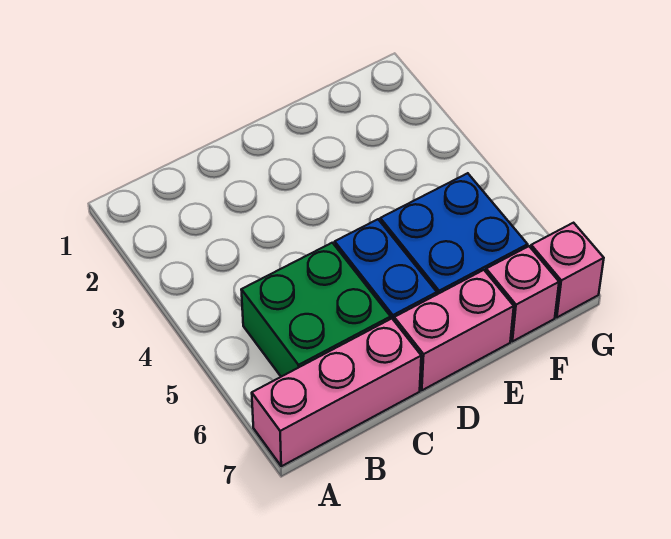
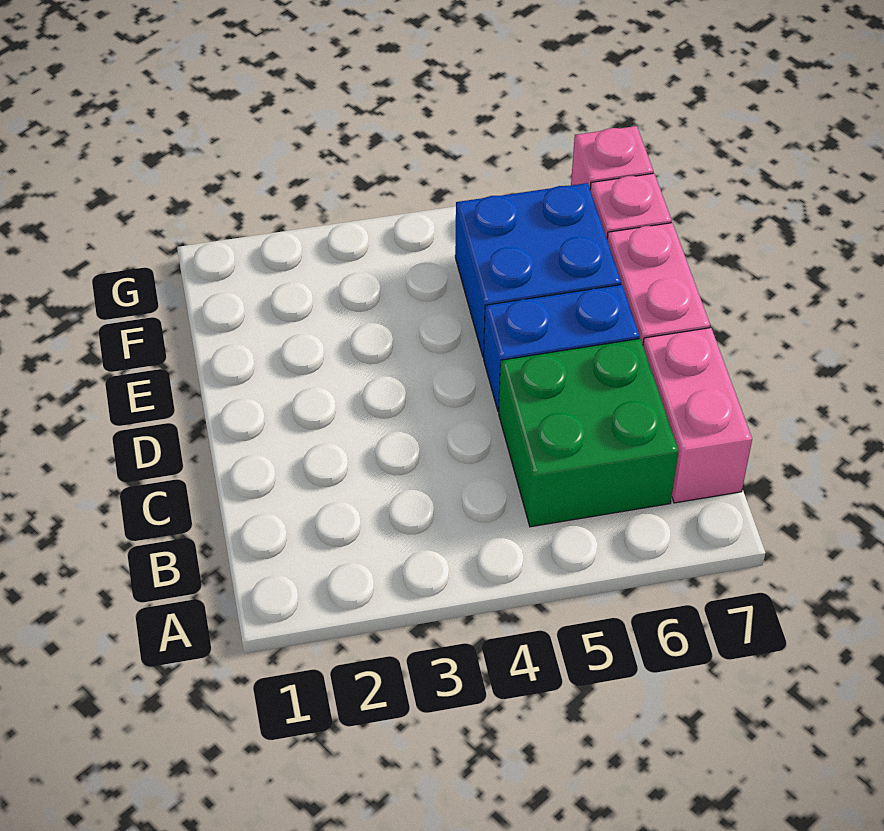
pink brick A7:C7 level 1 -> pink brick B7:C7 level 1

